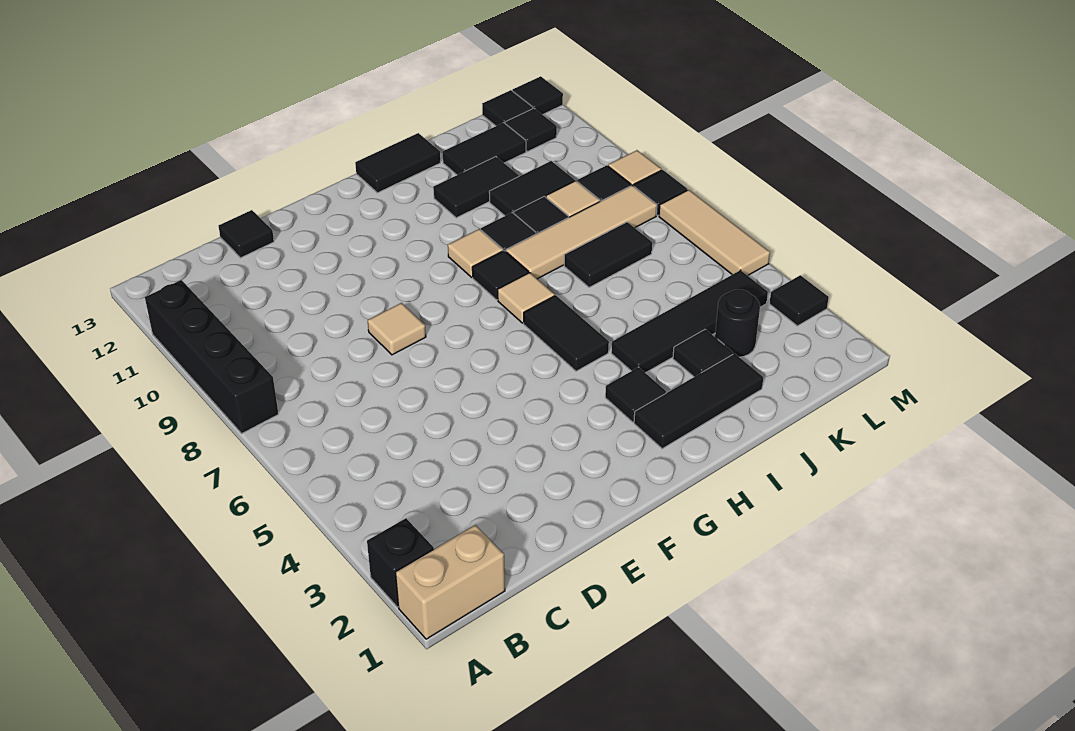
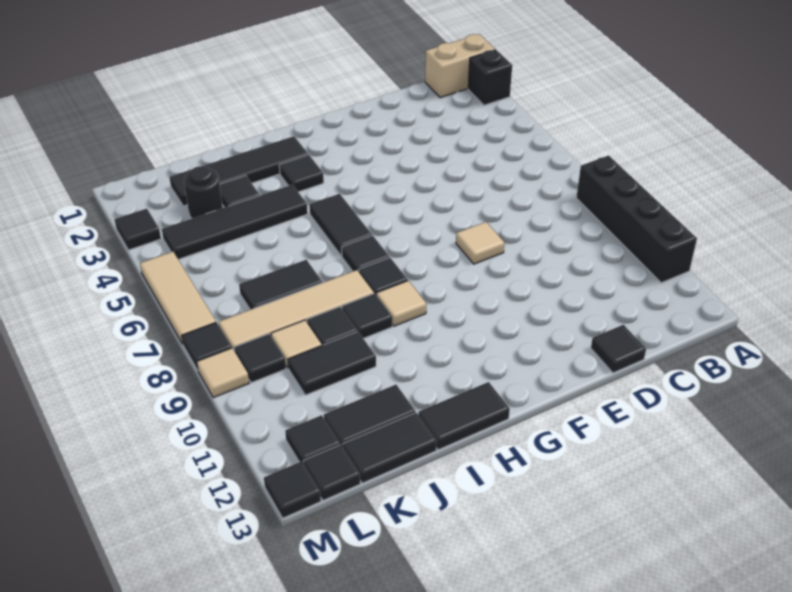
black tile H2:J2 level 1 -> black tile H2:K2 level 1
tan tile H7 level 1 -> black tile H7 level 1
black tile I11:J11 level 1 -> black tile J13:K13 level 1

